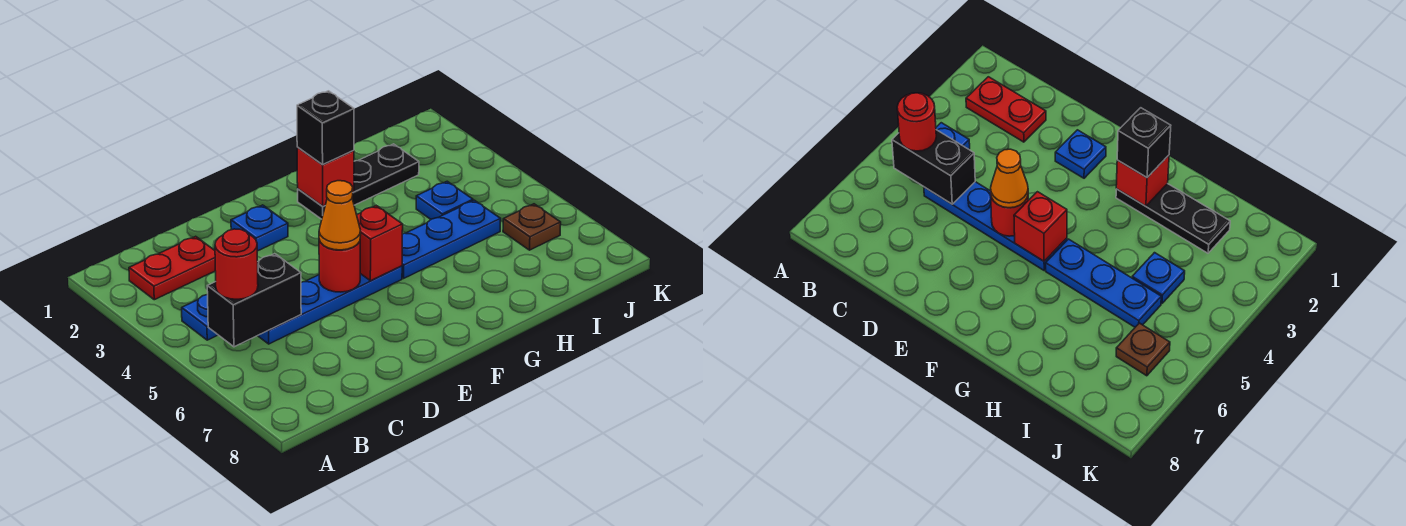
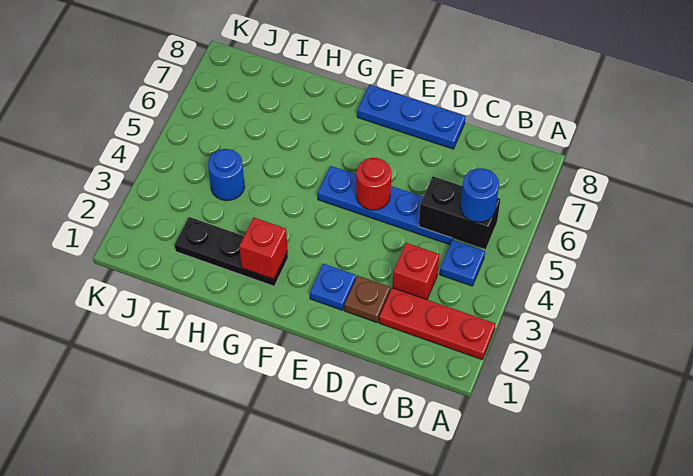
red plate B2:C2 level 1 -> red plate A2:C2 level 1
red round brick B5 level 3 -> blue round brick B5 level 3
orange cone E5 level 3 -> none
red brick F5 level 2 -> red brick C3 level 1
black brick G2 level 3 -> none
blue plate G5:I5 level 1 -> blue plate D8:F8 level 1
blue plate I4 level 1 -> blue round brick I4 level 1
brown plate J6 level 1 -> brown plate D2 level 1

